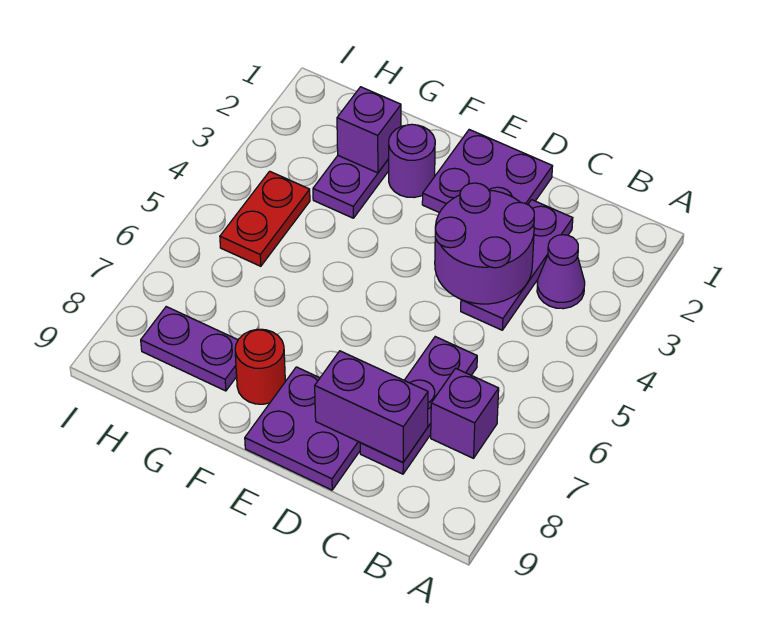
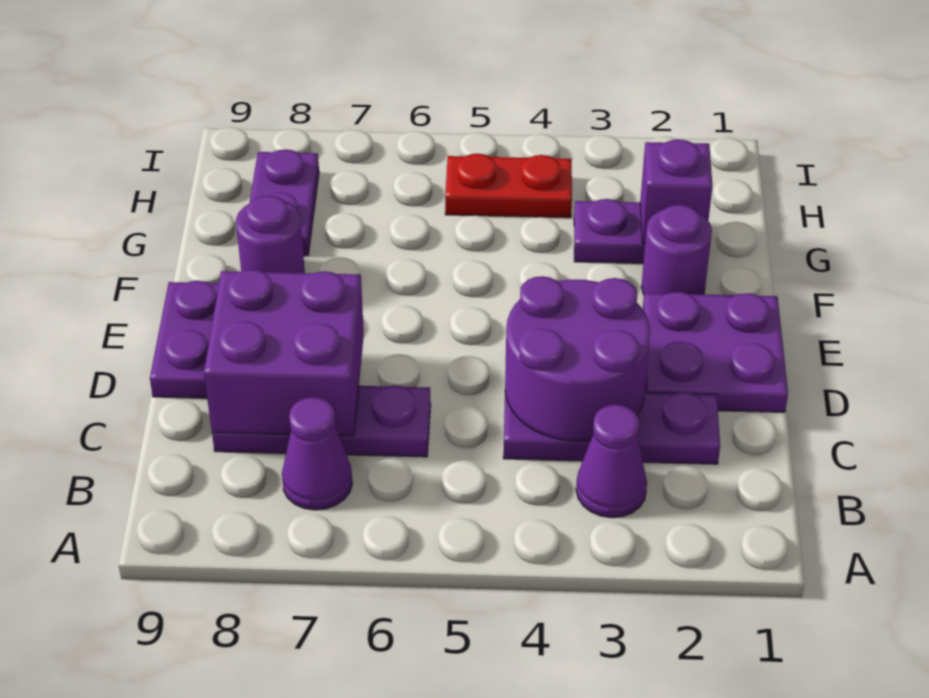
purple brick B7 level 1 -> purple cone B7 level 1
purple brick C8:D8 level 2 -> purple brick C7:D8 level 2
red round brick F8 level 1 -> purple round brick F8 level 1

